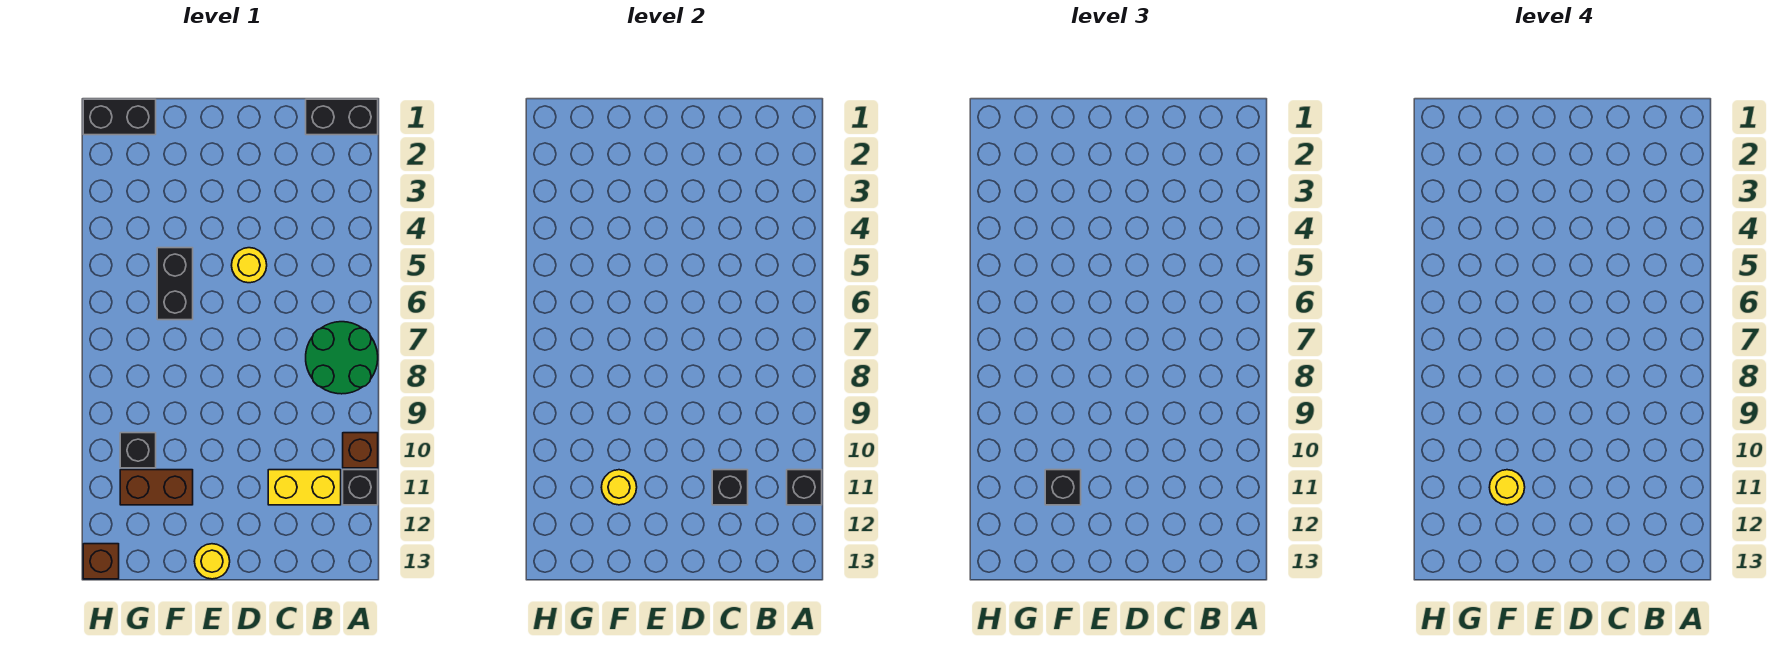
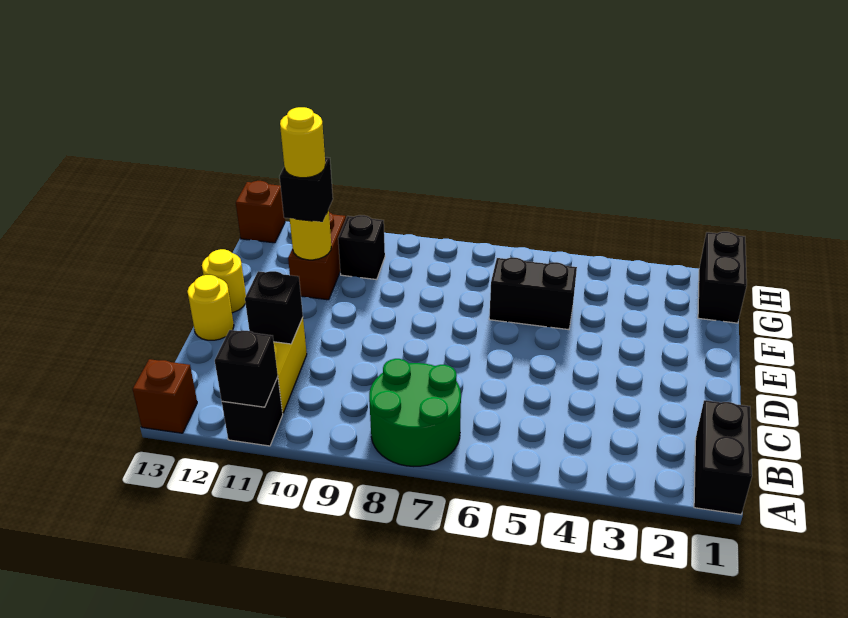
brown brick A10 level 1 -> brown brick A13 level 1
yellow round brick D5 level 1 -> yellow round brick D13 level 1

